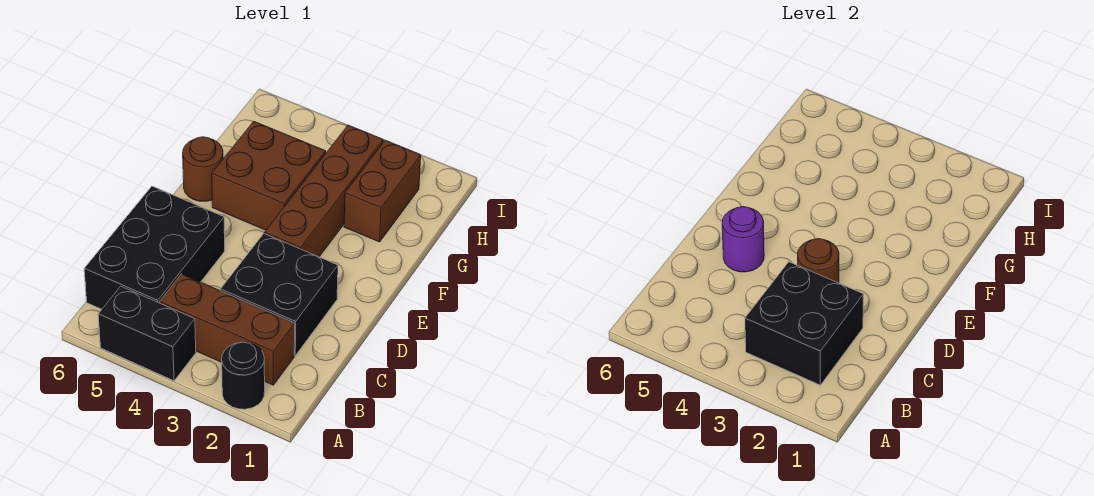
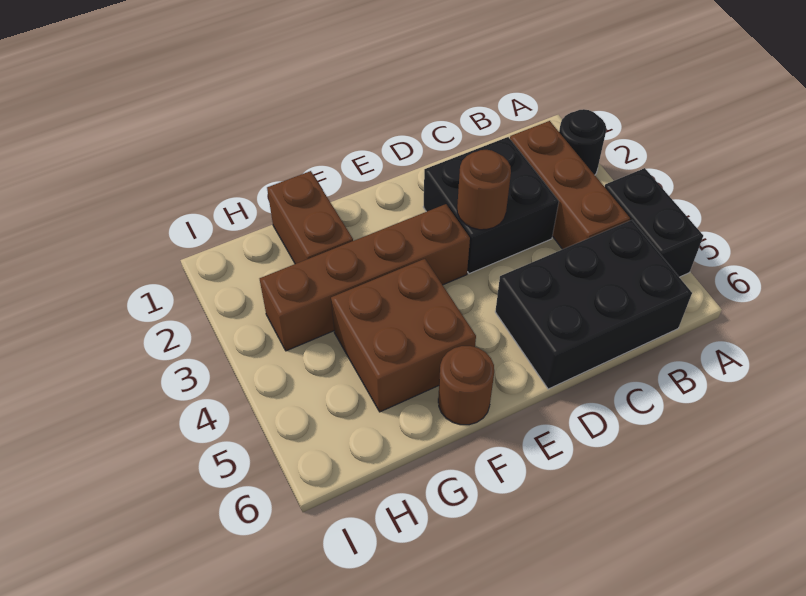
black brick B2:C3 level 2 -> none
purple round brick D5 level 2 -> none
brown brick G2:H2 level 1 -> brown brick G1:G2 level 1

